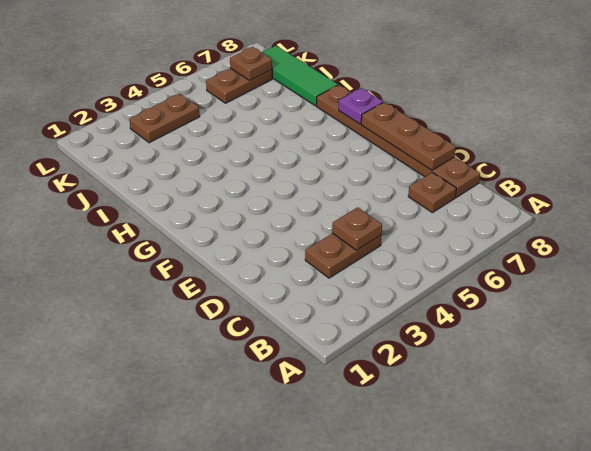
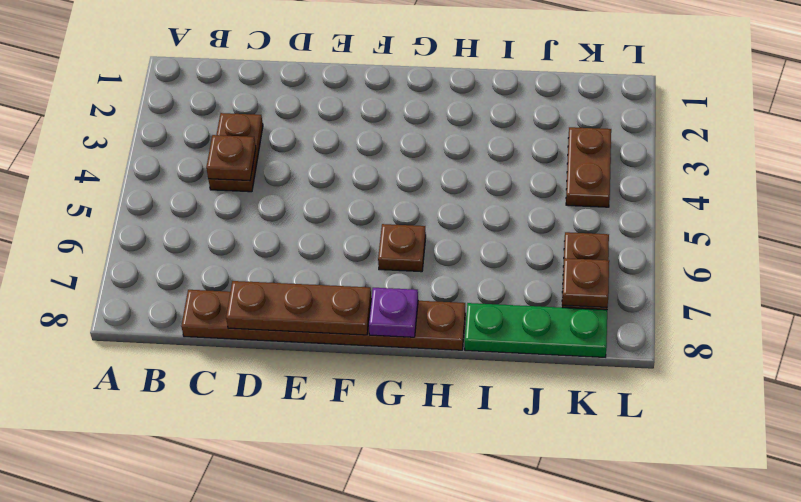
brown plate C7 level 1 -> brown plate G6 level 1
green tile I8:K8 level 1 -> green plate I8:K8 level 1

